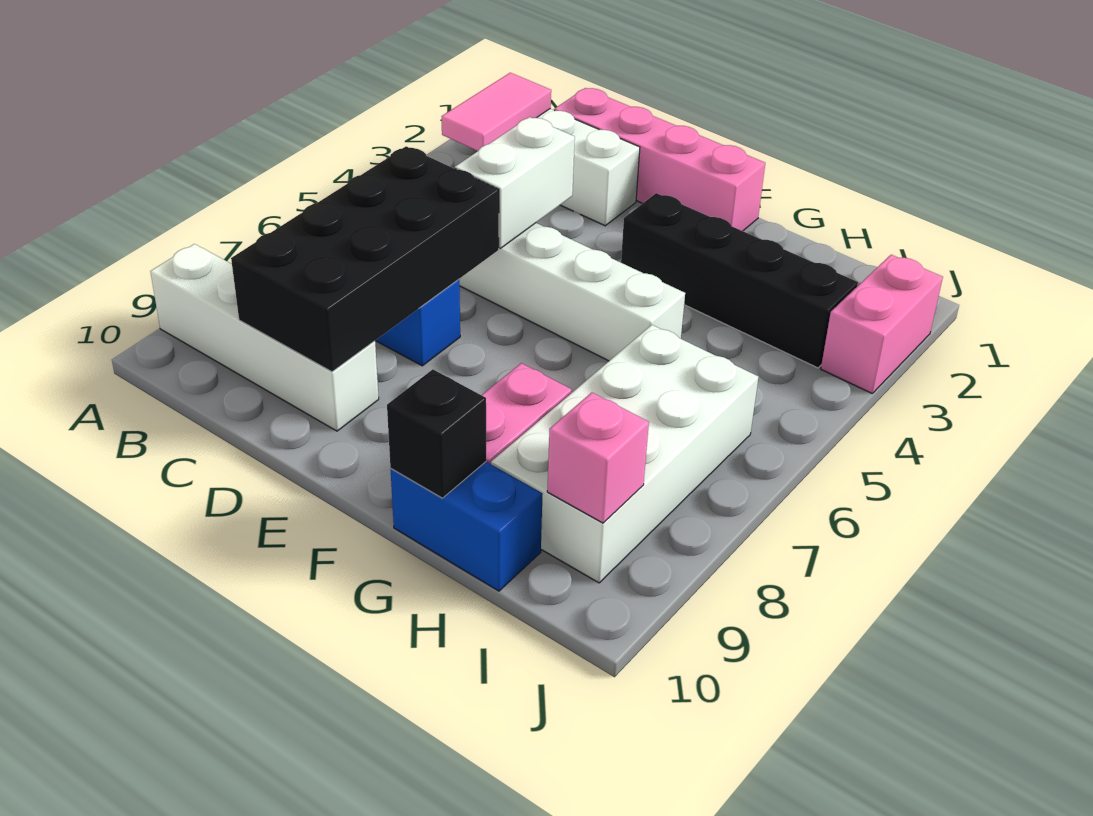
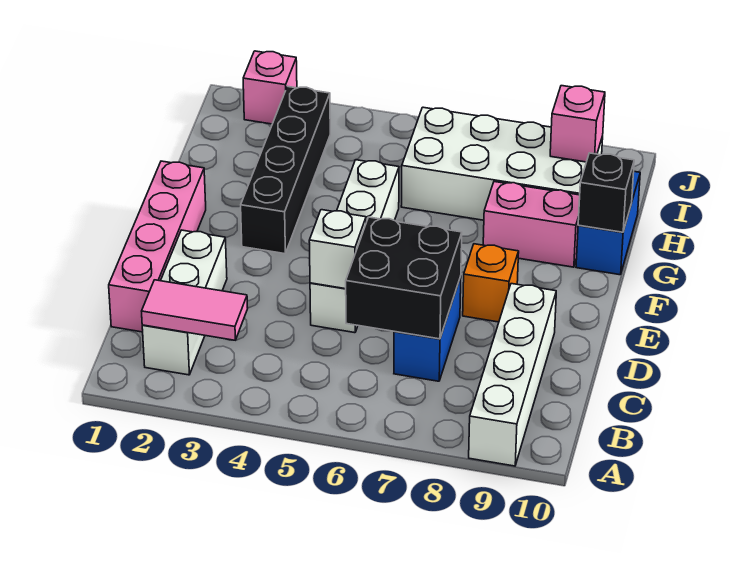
black brick C6:D9 level 2 -> black brick C6:D7 level 2
white brick D4:D5 level 2 -> white brick D5 level 2
none -> orange brick E8 level 1
pink brick J2:J3 level 1 -> pink brick J2 level 1

